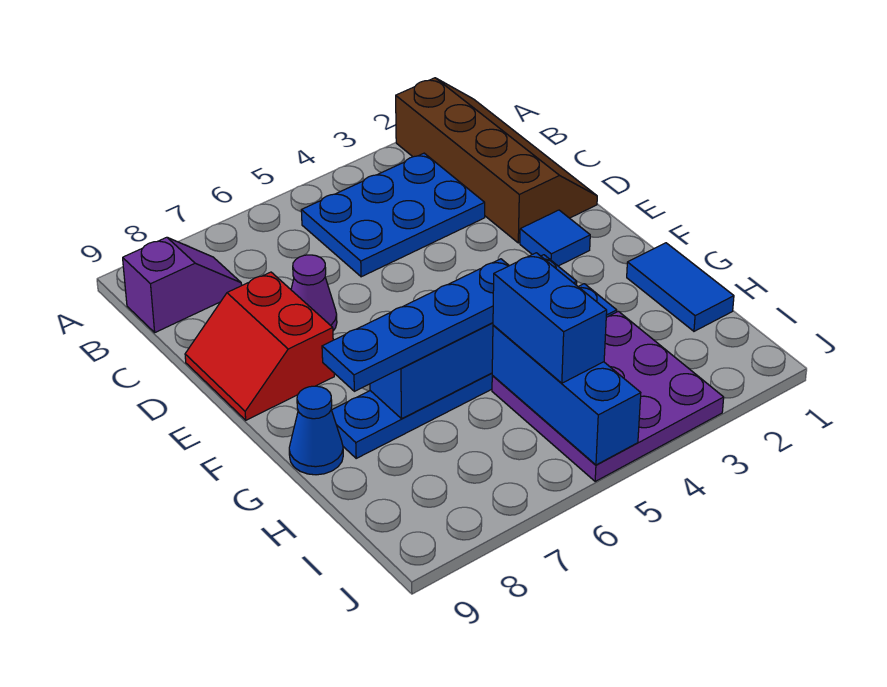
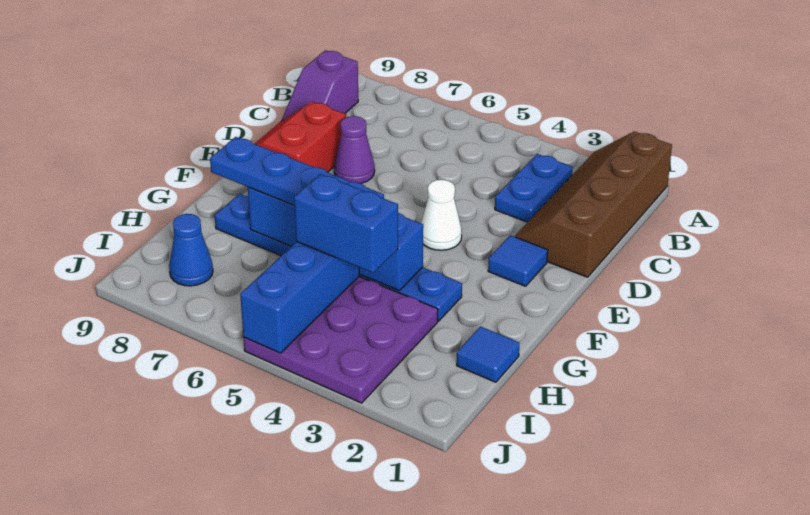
brown slope A1:D2 level 1 top 2 -> brown slope A1:D2 level 1 top 1
blue plate B3:C5 level 1 -> blue plate B3:C3 level 1
purple slope B8:B9 level 1 top 9 -> purple slope B9:C9 level 1 top B
none -> white cone E4 level 1
blue tile G1:H1 level 1 -> blue tile H1 level 1
blue cone G9 level 1 -> blue cone I8 level 1
blue brick H5:I5 level 3 -> blue brick H4:H5 level 3

